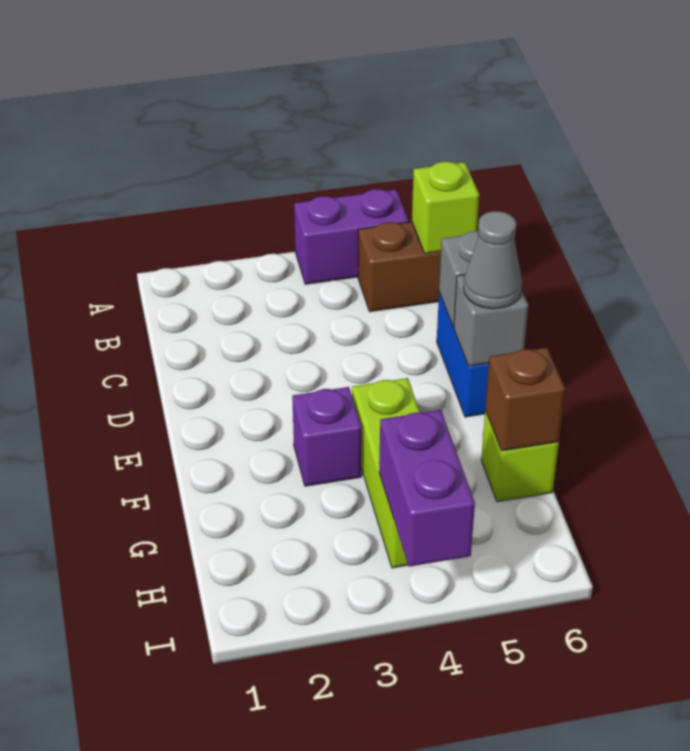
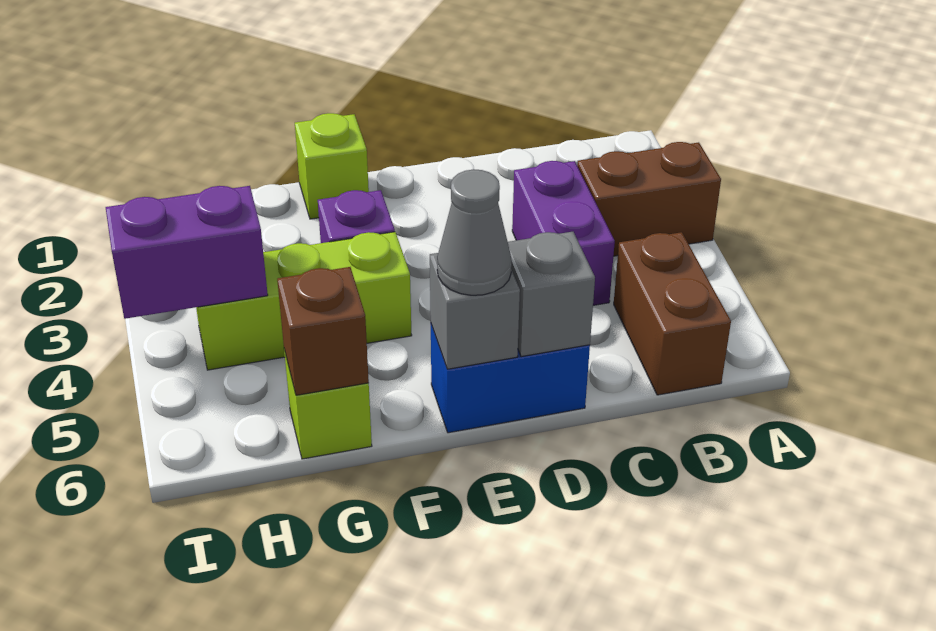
none -> brown brick A3:B3 level 1
purple brick A4:A5 level 1 -> purple brick C3:C4 level 1
lime brick B6 level 2 -> lime brick F1 level 1

